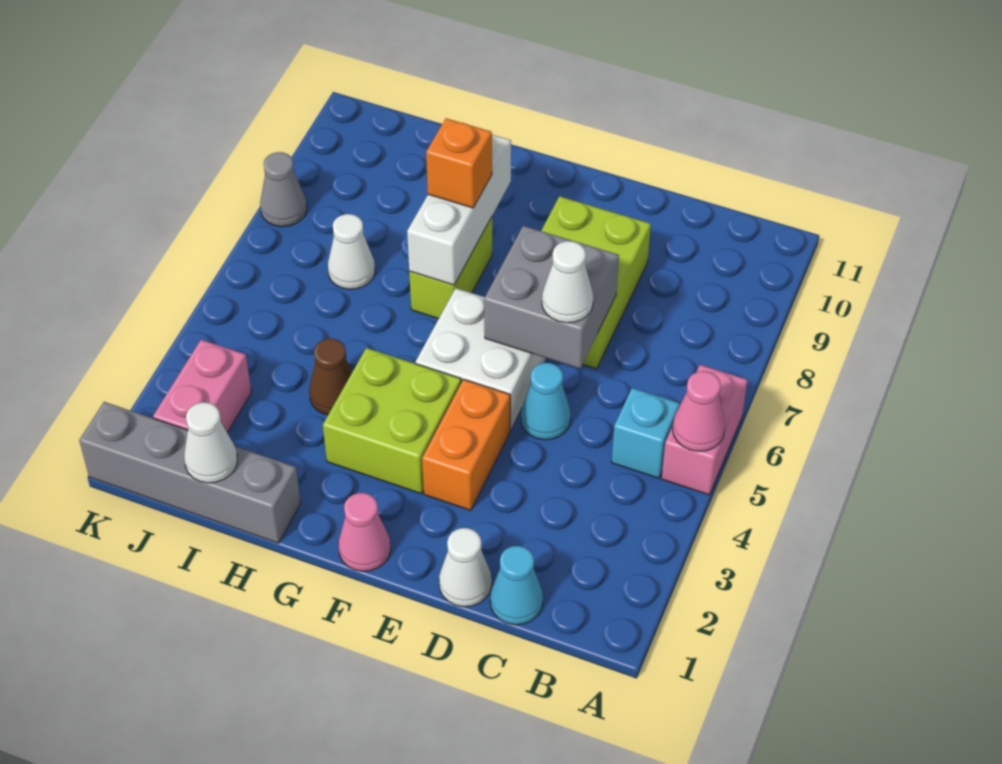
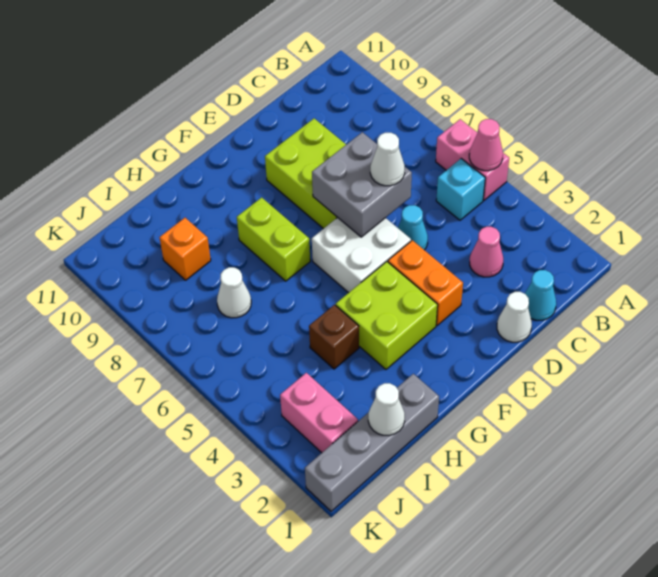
pink cone F1 level 1 -> pink cone C3 level 1
white brick G7:G9 level 2 -> none
orange brick G8 level 3 -> orange brick I9 level 1
brown cone H4 level 1 -> brown brick H4 level 1
grey cone K8 level 1 -> none

